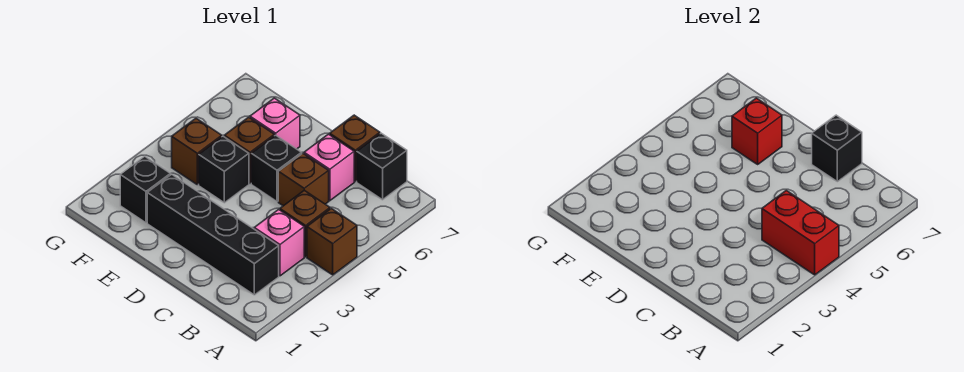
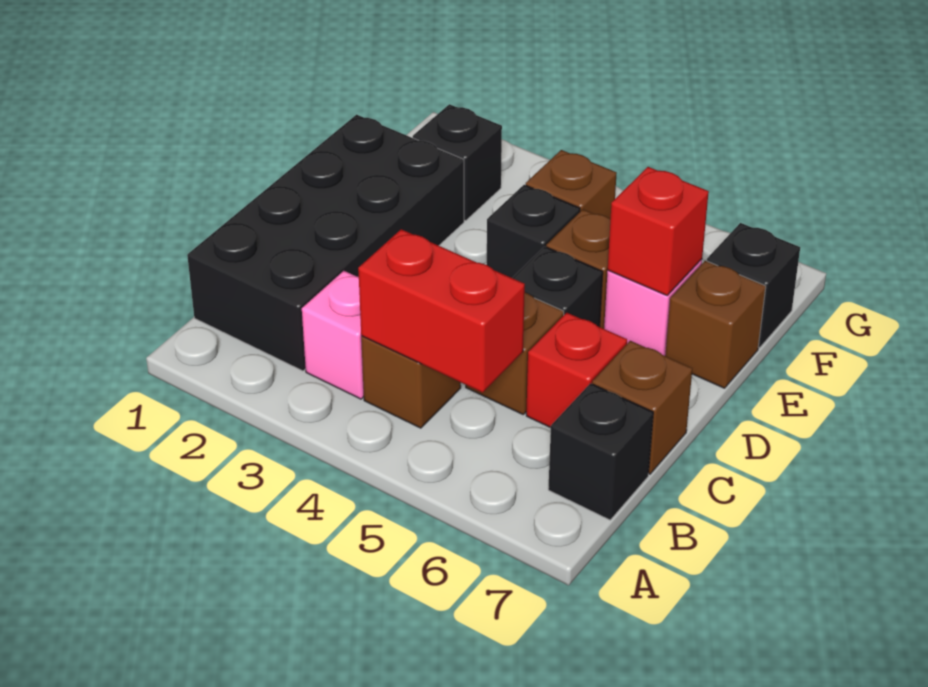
brown brick A4 level 1 -> brown brick E7 level 1
red brick A4:B4 level 2 -> red brick B4:B5 level 2
black brick B2:E2 level 1 -> black brick B1:E2 level 1
pink brick C6 level 1 -> red brick C6 level 1
black brick C7 level 2 -> black brick F7 level 1

